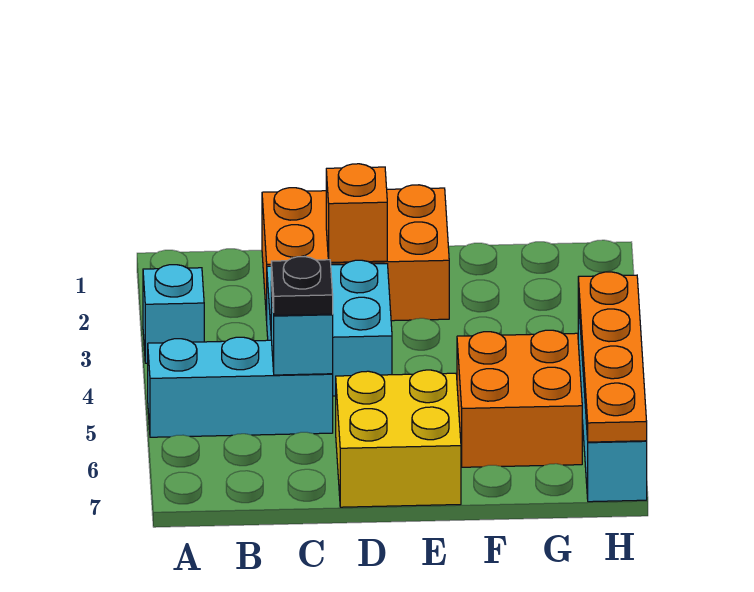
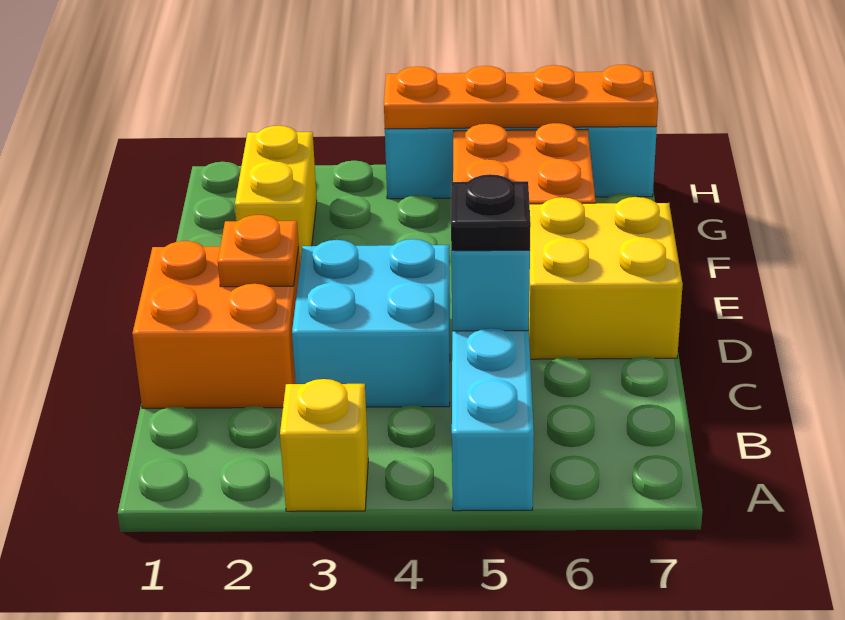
cyan brick A3 level 1 -> yellow brick A3 level 1
orange brick C1:E2 level 1 -> orange brick C1:D2 level 1
orange brick D2 level 2 -> orange plate D2 level 2
none -> yellow brick F2:G2 level 1

